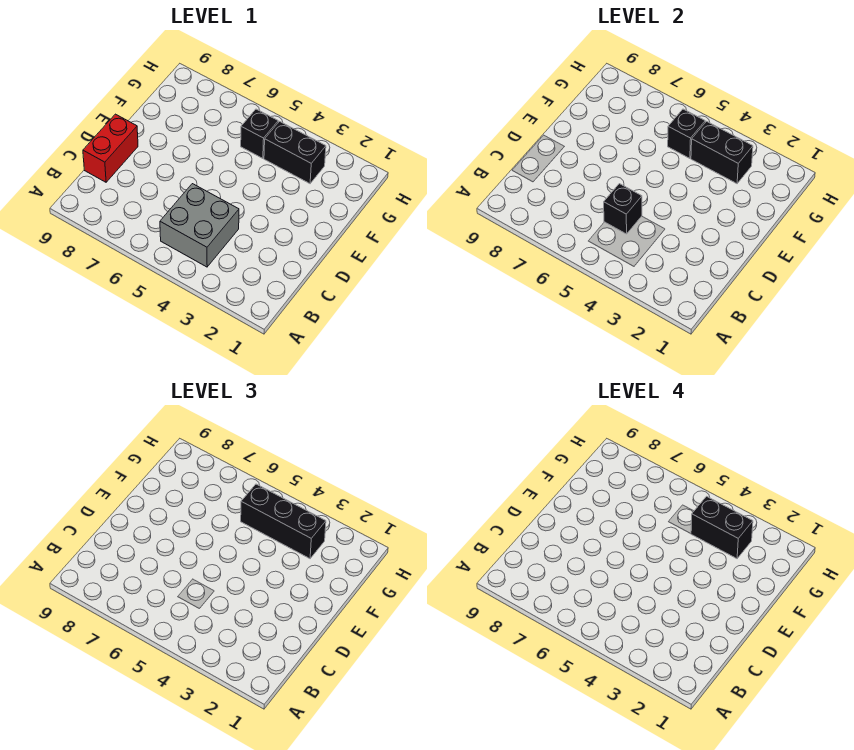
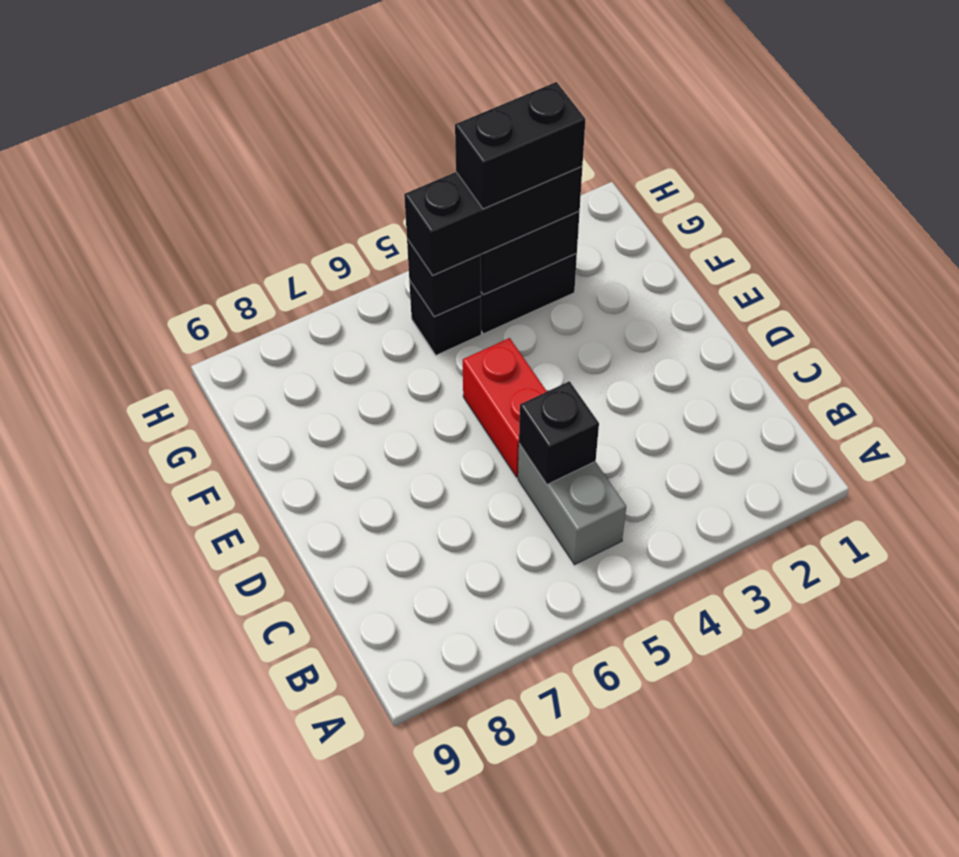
grey brick B4:C5 level 1 -> grey brick B5:C5 level 1
red brick C9:D9 level 1 -> red brick D5:E5 level 1

